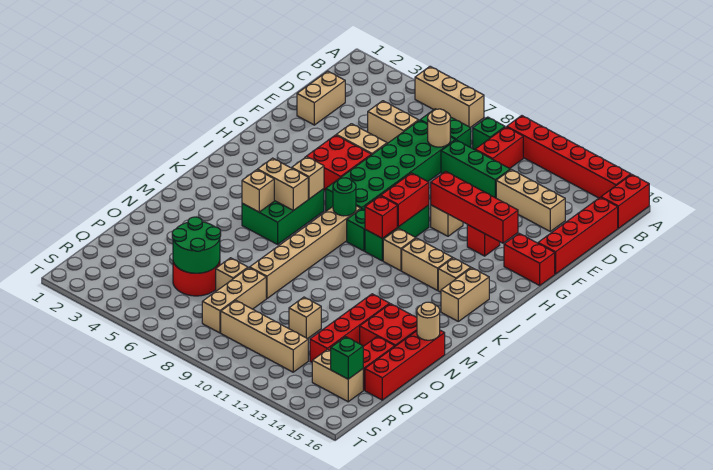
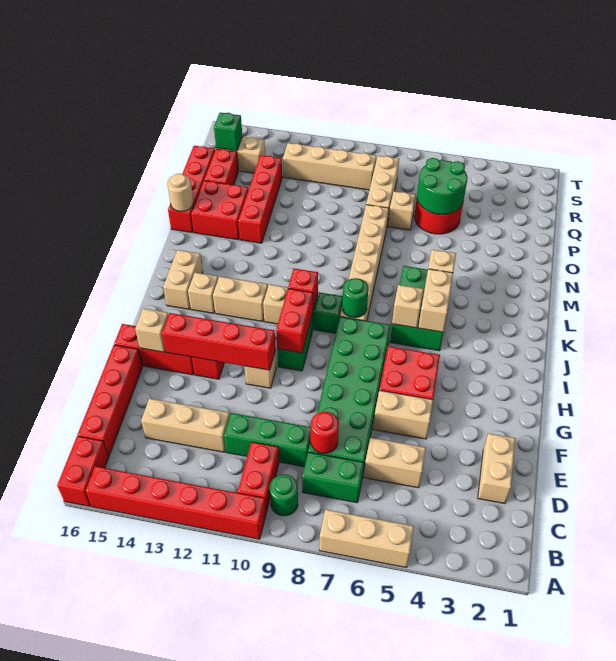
green brick B9 level 1 -> green round brick B9 level 1
tan round brick D8 level 2 -> red round brick D8 level 2
red brick G15:G16 level 1 -> red brick G14:G16 level 1
tan brick K5:K6 level 2 -> tan brick J5:K5 level 2
tan brick P11 level 1 -> tan brick G15 level 2

